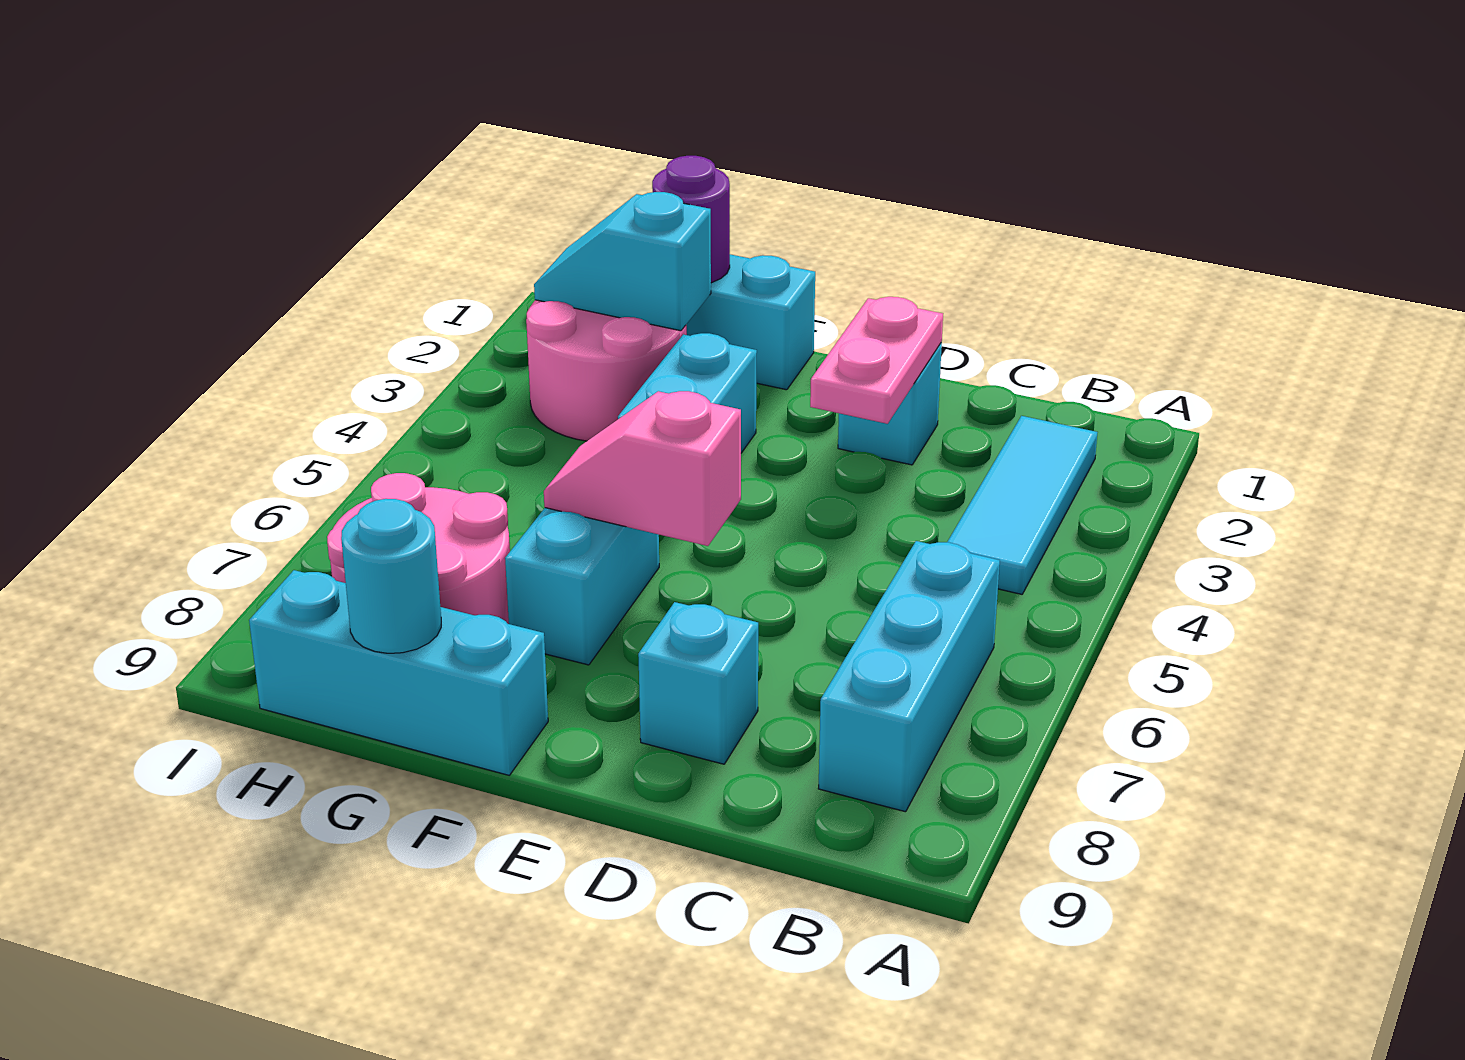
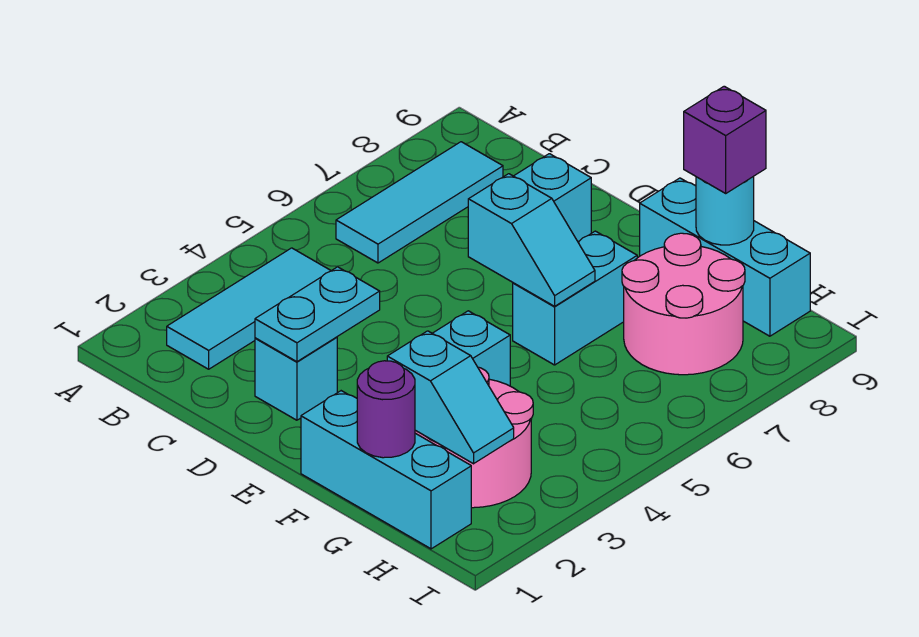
cyan brick B6:B8 level 1 -> cyan tile B6:B8 level 1
pink plate D2:D3 level 2 -> cyan plate D2:D3 level 2
pink slope E6:F6 level 2 top E -> cyan slope E6:F6 level 2 top E
none -> purple brick G9 level 3

